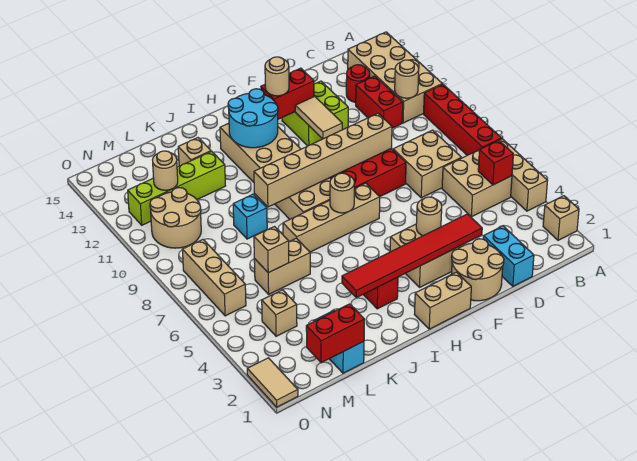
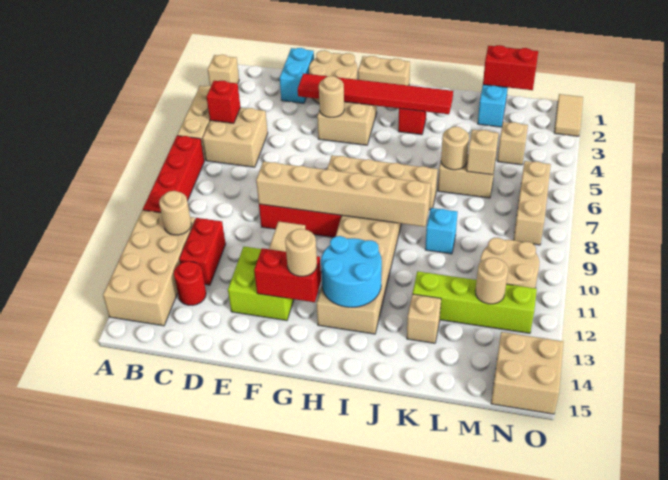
tan brick C7:D8 level 1 -> tan brick N14:O15 level 1
tan round brick H7 level 2 -> tan round brick K6 level 2

